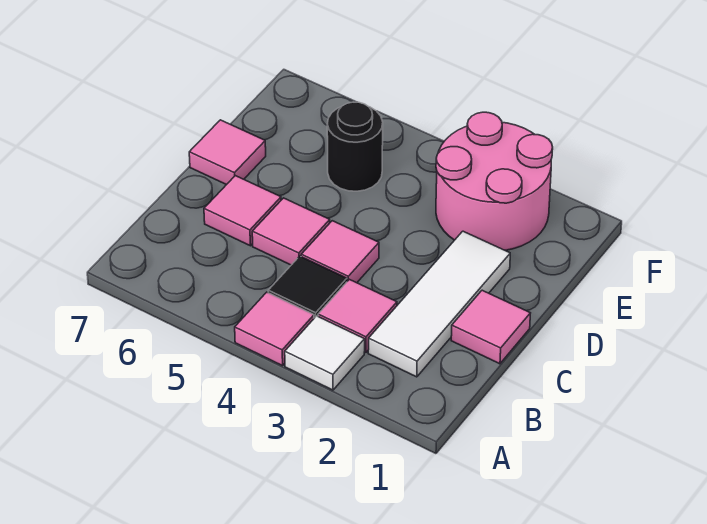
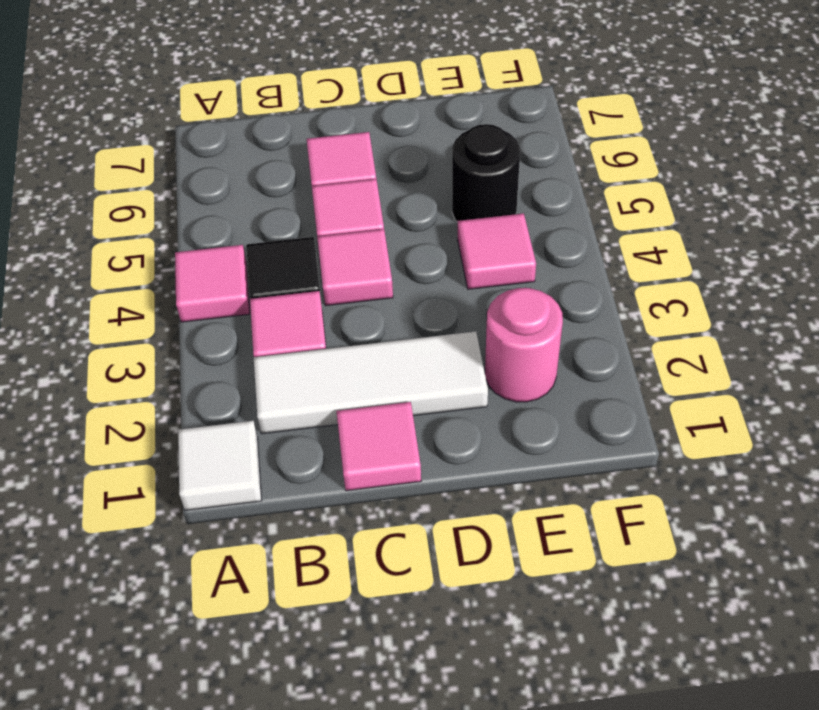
white tile A3 level 1 -> white tile A1 level 1
pink tile D7 level 1 -> pink tile E4 level 1
pink round brick E2:F3 level 1 -> pink round brick E2 level 1

